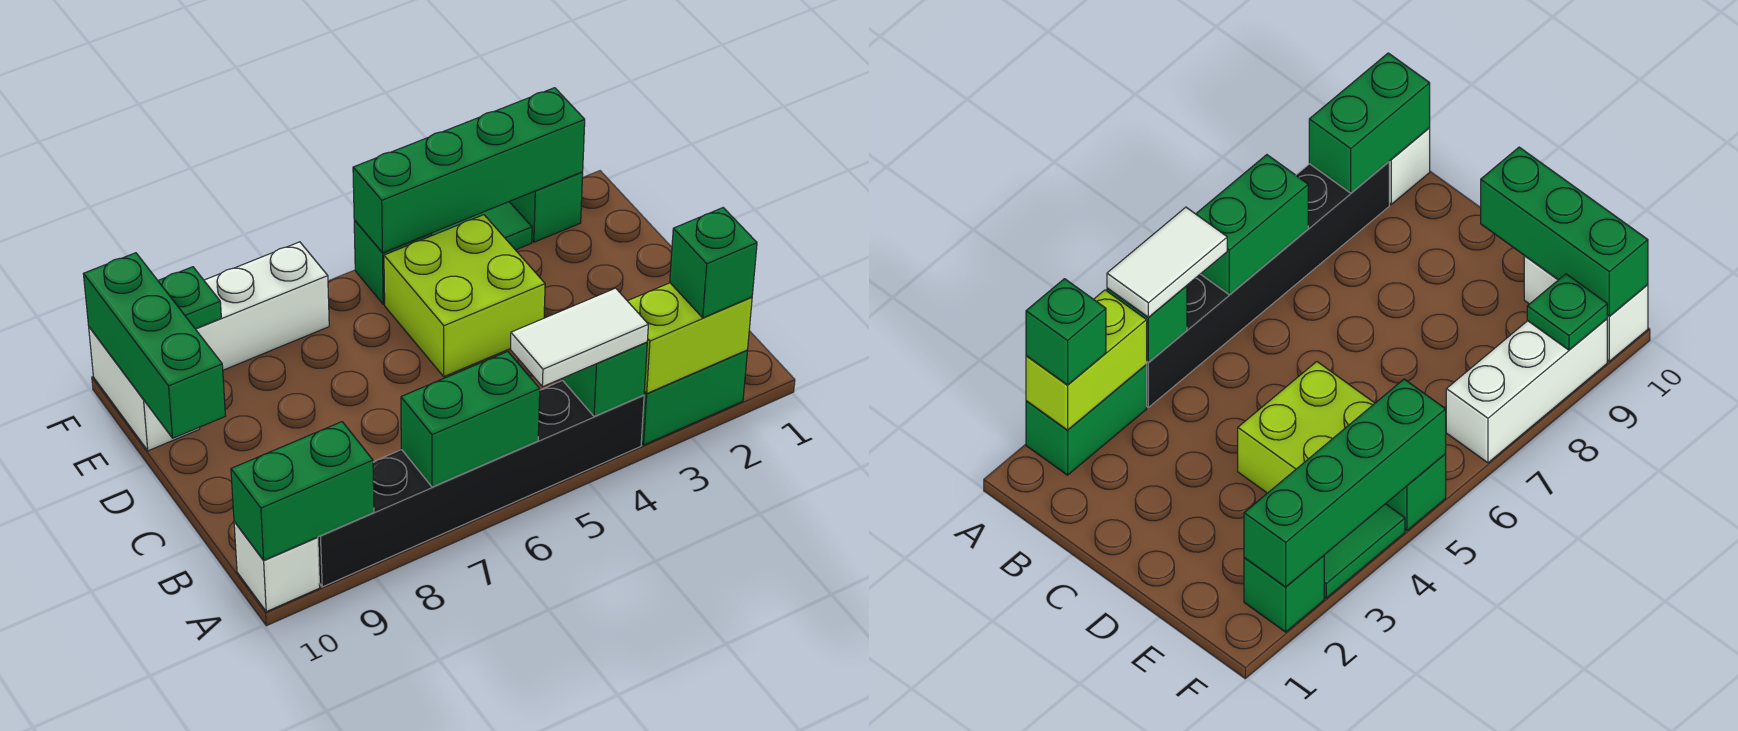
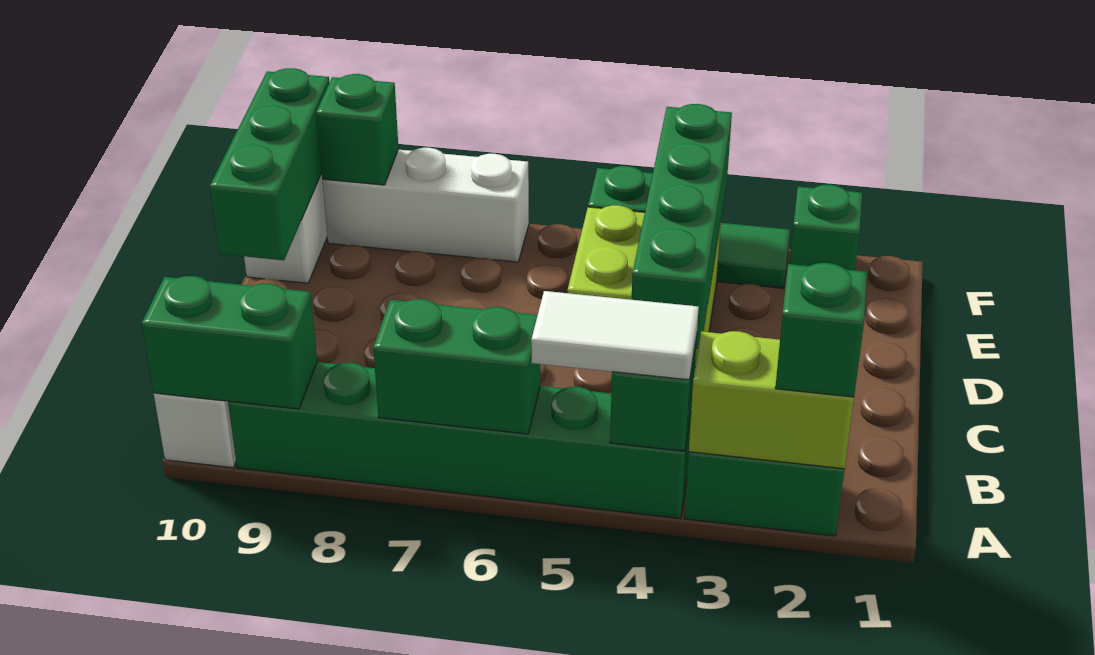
black brick A4:A9 level 1 -> green brick A4:A9 level 1
green brick F2:F5 level 2 -> green brick C4:F4 level 2
green plate F9 level 2 -> green brick F9 level 2

